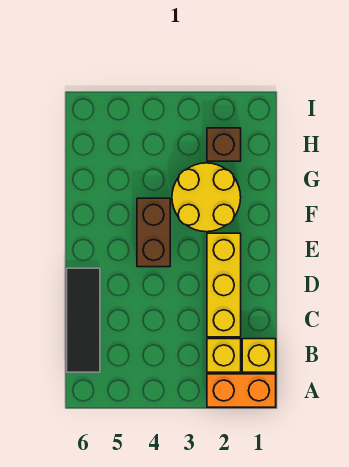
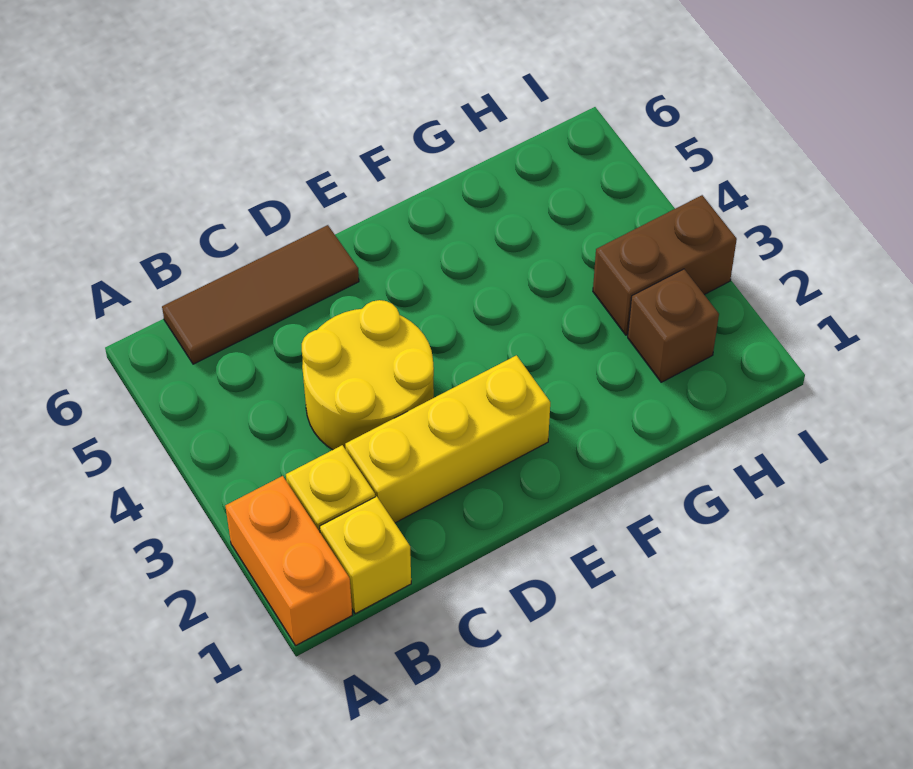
black tile B6:D6 level 1 -> brown tile B6:D6 level 1
brown brick E4:F4 level 1 -> brown brick H3:I3 level 1
yellow round brick F2:G3 level 1 -> yellow round brick C3:D4 level 1

